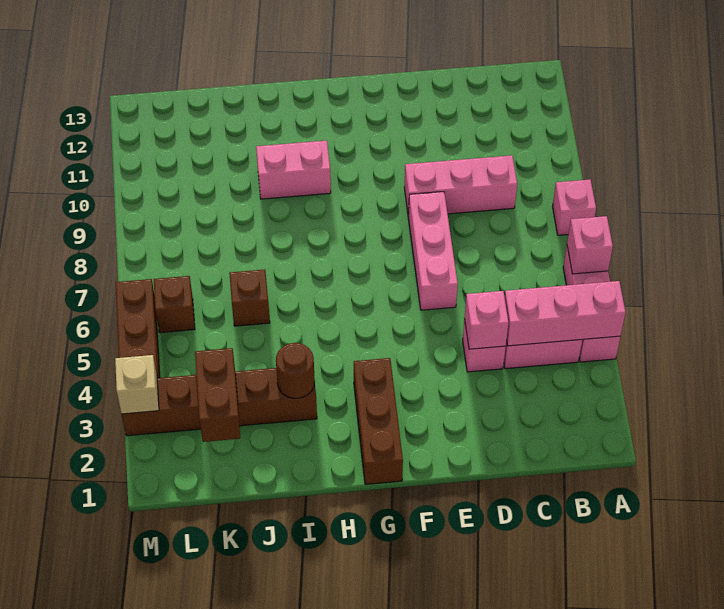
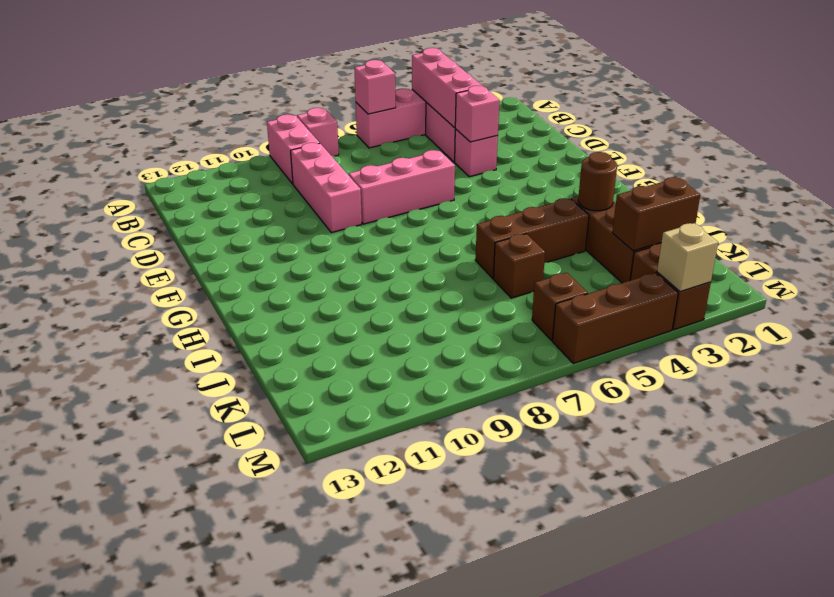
brown brick G1:G3 level 1 -> brown brick I4:I6 level 1
pink brick H10:I10 level 1 -> pink brick A9:B9 level 1

